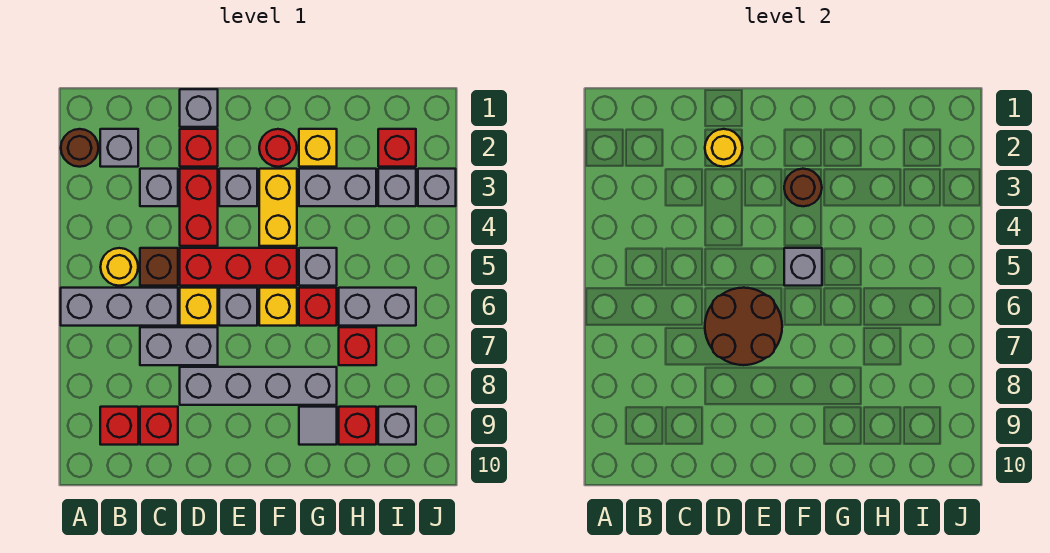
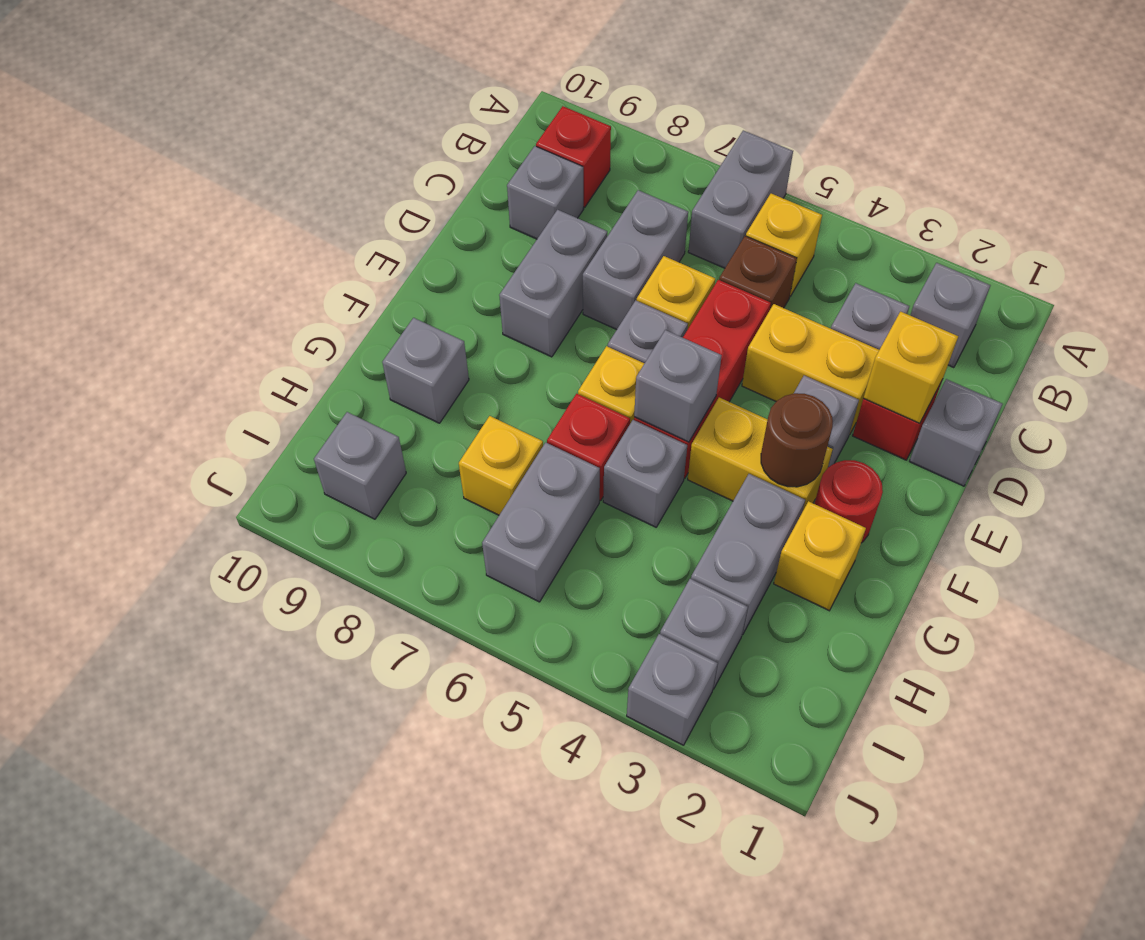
brown round brick A2 level 1 -> none
grey brick A6:C6 level 1 -> grey brick A6:B6 level 1
yellow round brick B5 level 1 -> yellow brick B5 level 1
red brick C9 level 1 -> grey brick C9 level 1
yellow round brick D2 level 2 -> yellow brick D2 level 2
red brick D3:D4 level 1 -> yellow brick D3:D4 level 1
brown round brick D6:E7 level 2 -> none
grey brick D8:G8 level 1 -> grey brick D8:E8 level 1
grey tile G9 level 1 -> grey brick G9 level 1
red brick H7 level 1 -> yellow brick H7 level 1
red brick H9 level 1 -> none
red brick I2 level 1 -> none

